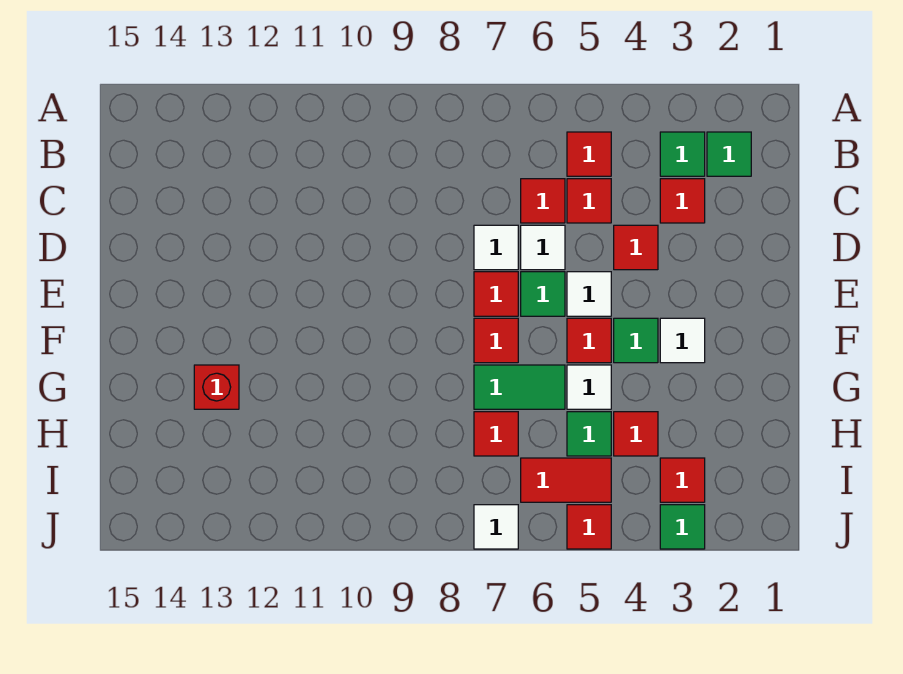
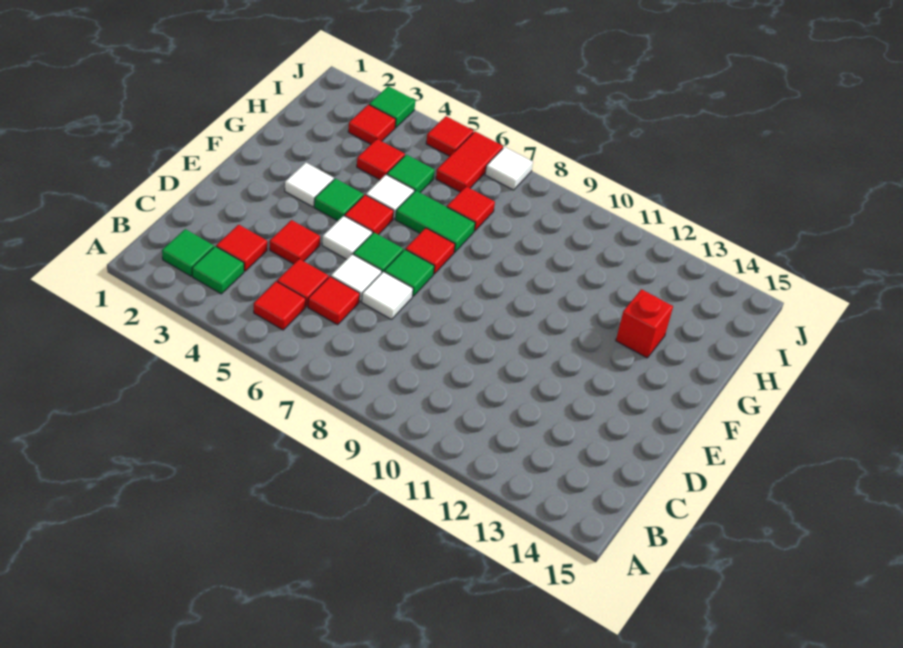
red tile E7 level 1 -> green tile E7 level 1
red tile I5:I6 level 1 -> red tile I6:J6 level 1

